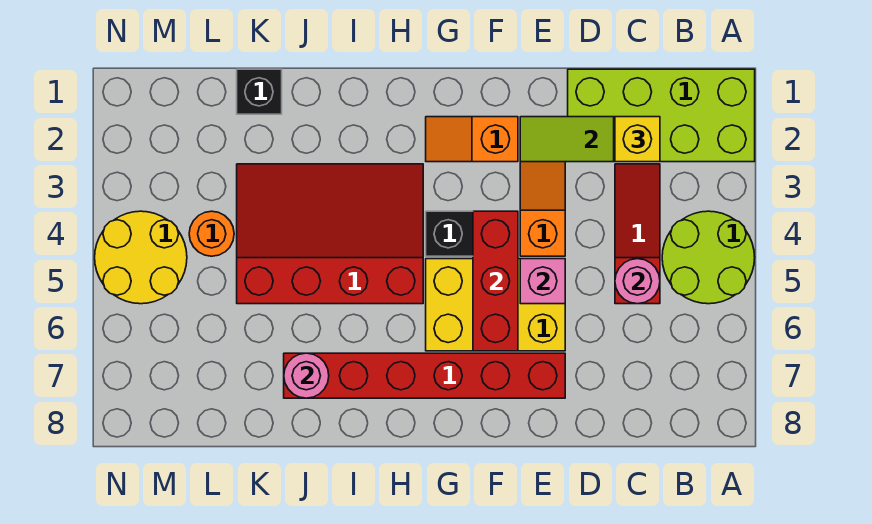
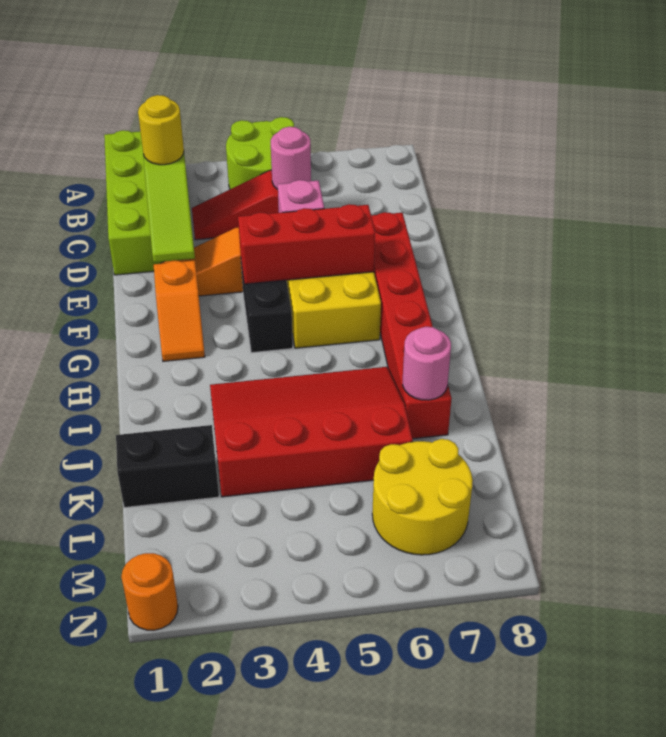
yellow brick C2 level 3 -> yellow round brick C2 level 3
red slope H3:K5 level 1 top 5 -> red slope I3:K6 level 1 top K
black brick K1 level 1 -> black brick K1:K2 level 1
orange round brick L4 level 1 -> orange round brick N1 level 1
yellow round brick M4:N5 level 1 -> yellow round brick L6:M7 level 1

